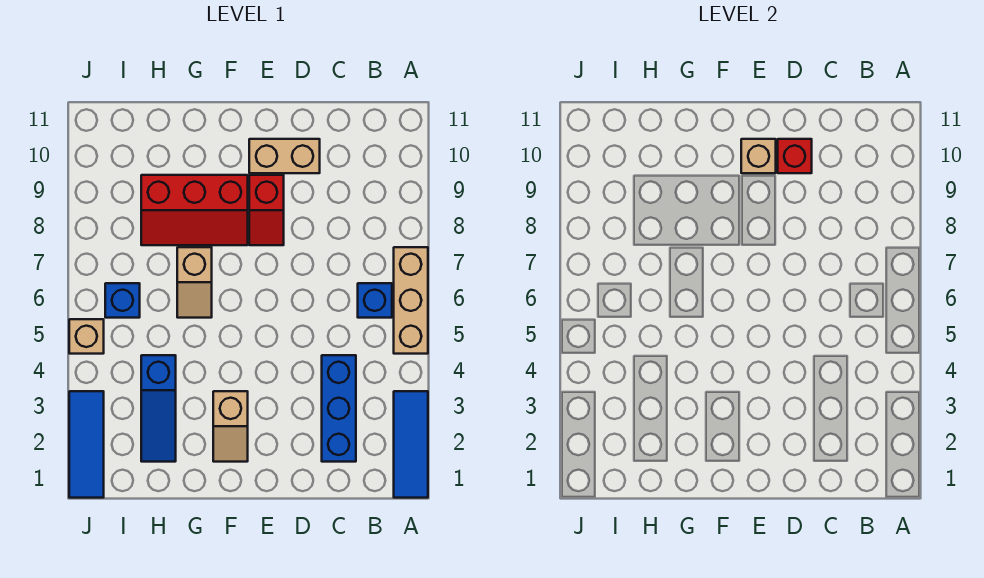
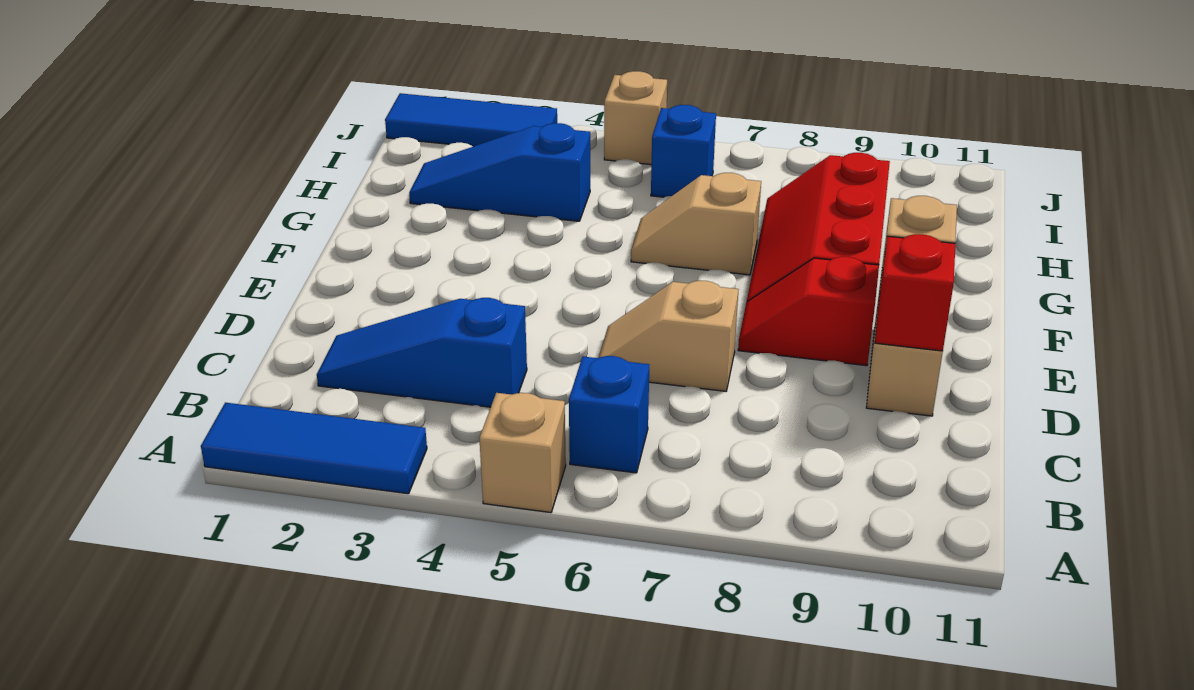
tan brick A5:A7 level 1 -> tan brick A5 level 1
blue brick C2:C4 level 1 -> blue slope C2:C4 level 1 top 4
tan slope F2:F3 level 1 top 3 -> tan slope D6:D7 level 1 top 7

